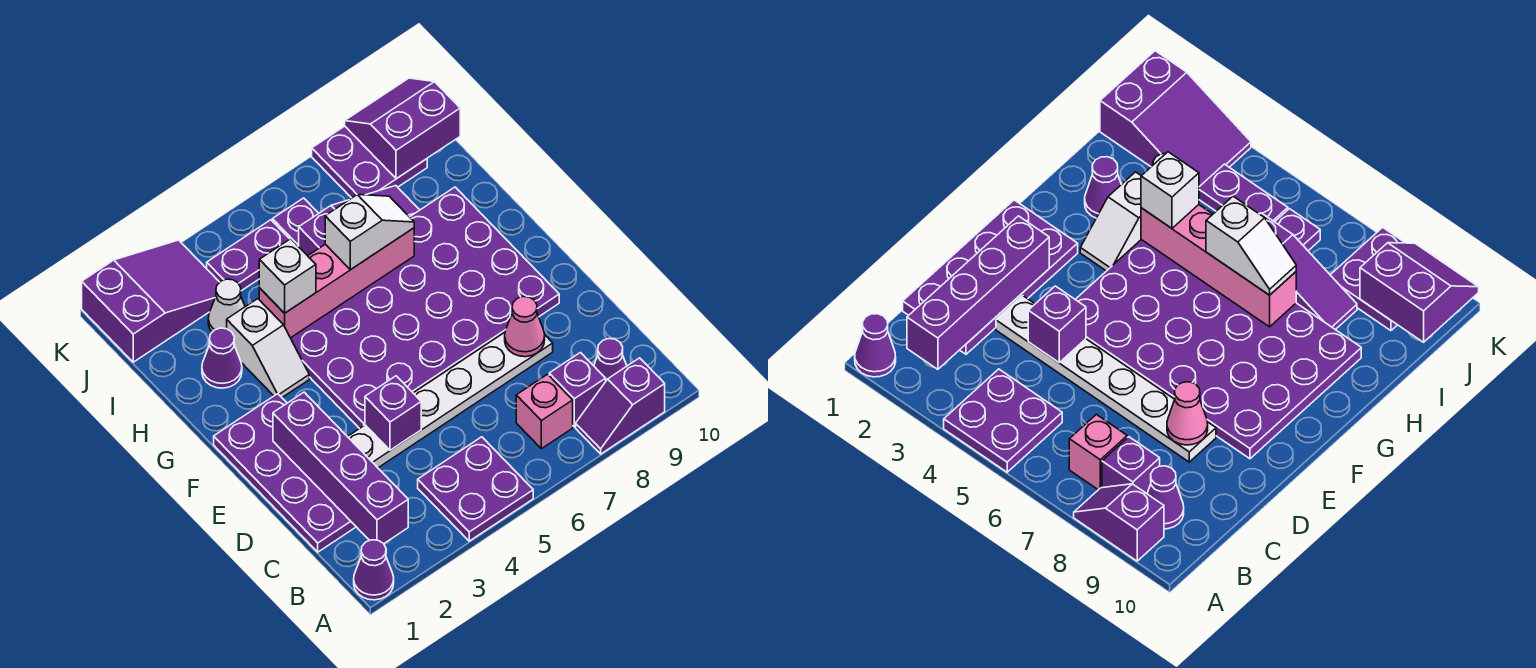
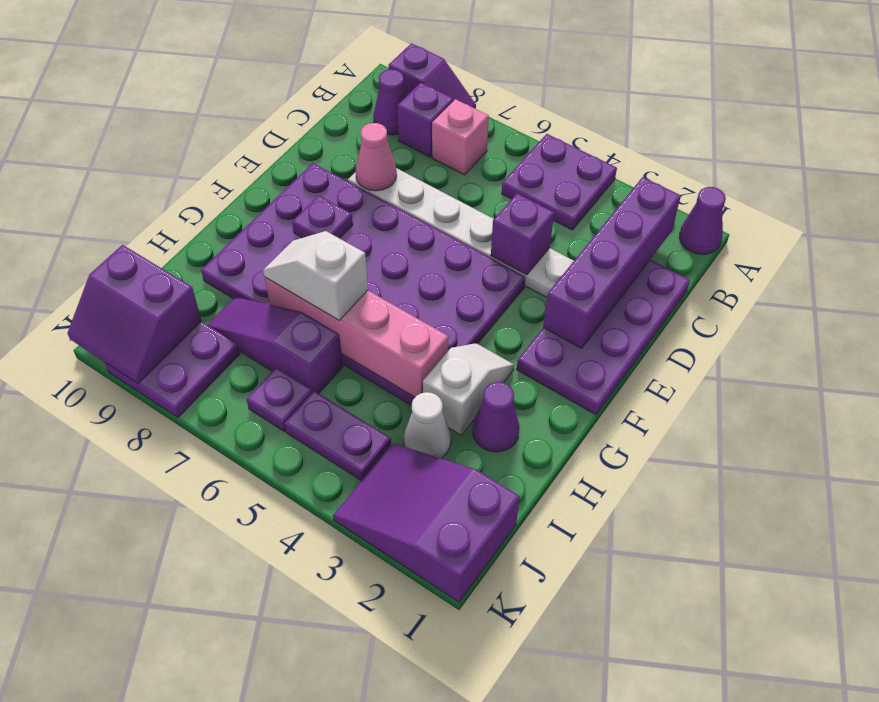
none -> purple plate F8 level 2
white brick H4 level 3 -> none

